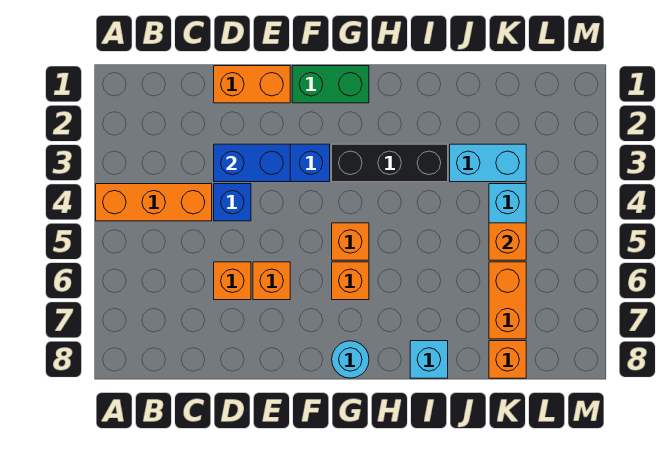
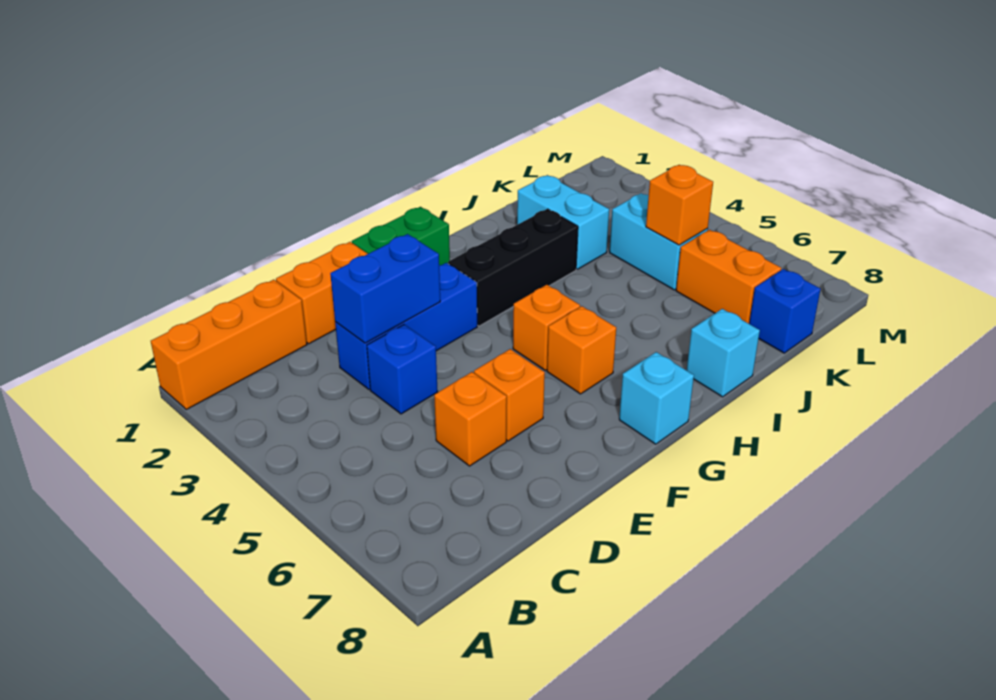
orange brick A4:C4 level 1 -> orange brick A1:C1 level 1
cyan round brick G8 level 1 -> cyan brick G8 level 1
cyan brick J3:K3 level 1 -> cyan brick J2:J3 level 1
orange brick K8 level 1 -> blue brick K8 level 1

